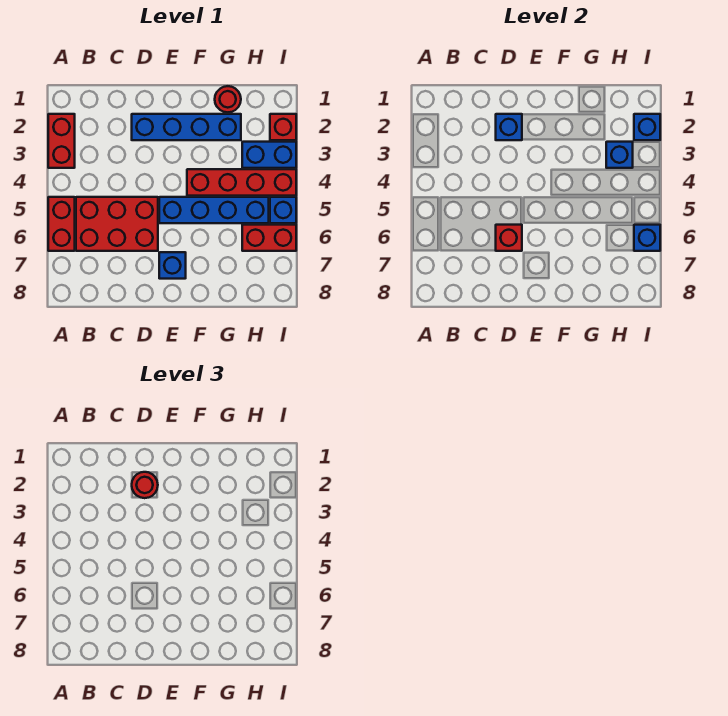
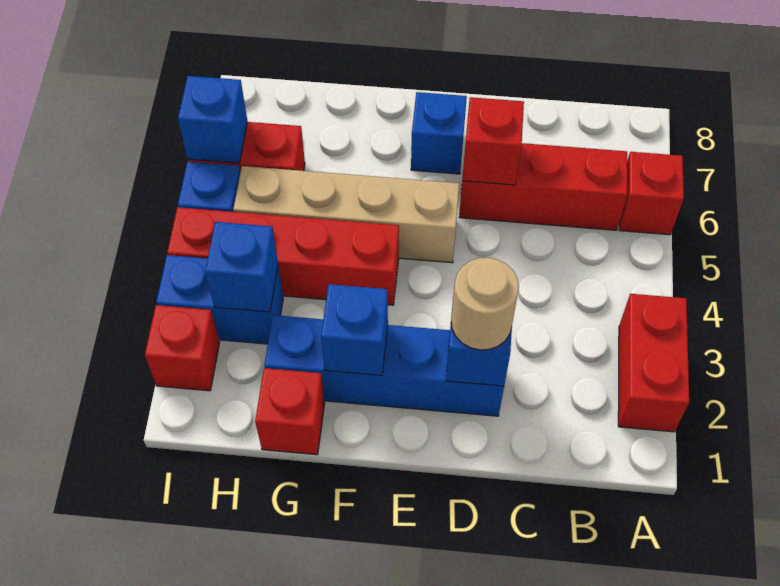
red brick A5:A6 level 1 -> red brick A6 level 1
red brick B5:D6 level 1 -> red brick B6:D6 level 1
red round brick D2 level 3 -> tan round brick D2 level 3
blue brick E5:H5 level 1 -> tan brick E5:H5 level 1
red round brick G1 level 1 -> red brick G1 level 1
blue brick I2 level 2 -> blue brick F2 level 2

